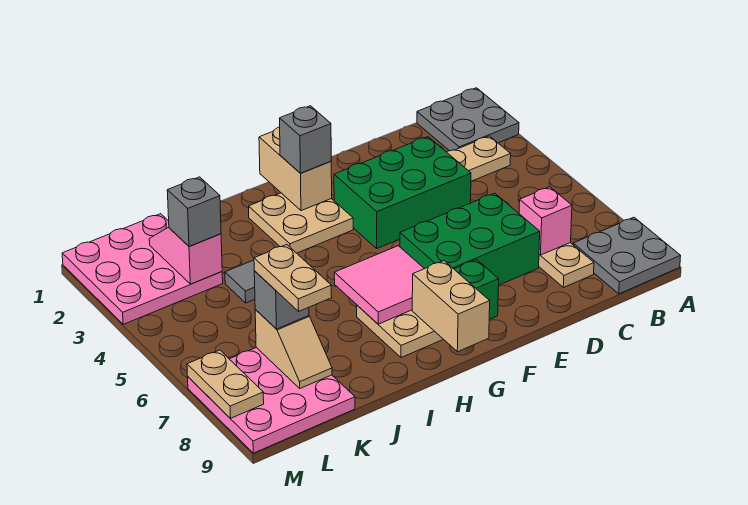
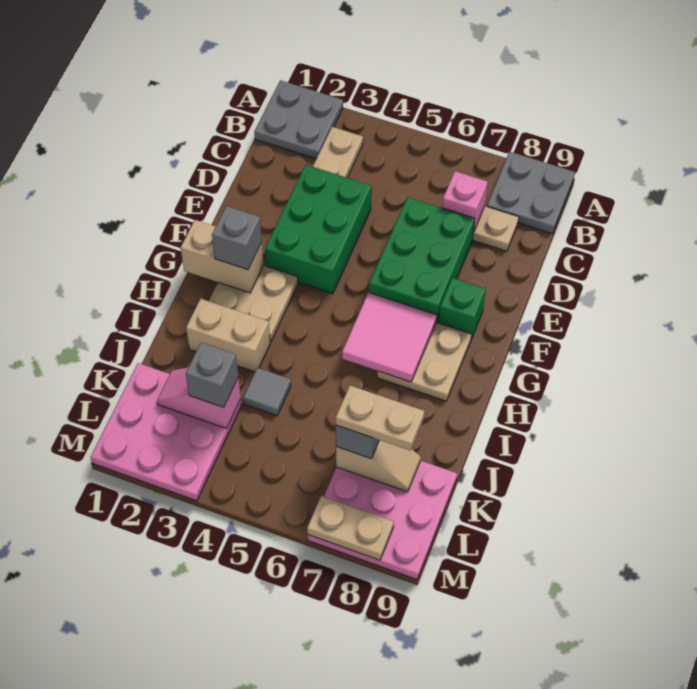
tan brick G8:G9 level 2 -> tan brick I2:I3 level 1

